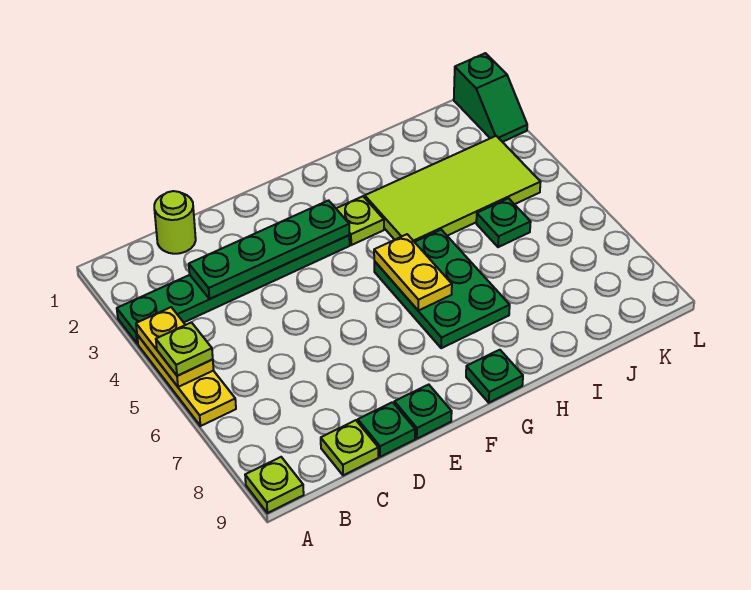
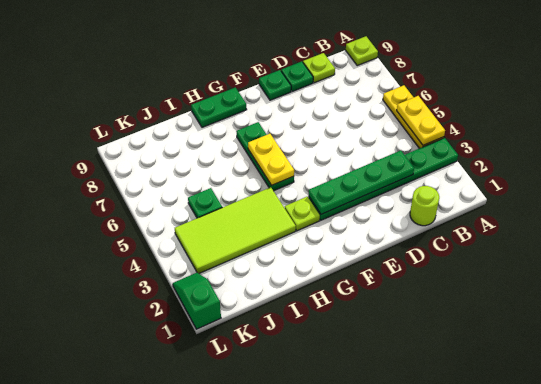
lime plate A5 level 3 -> none
green plate G5:H7 level 1 -> green plate G5:G7 level 1
green plate G9 level 1 -> green plate G9:H9 level 1

